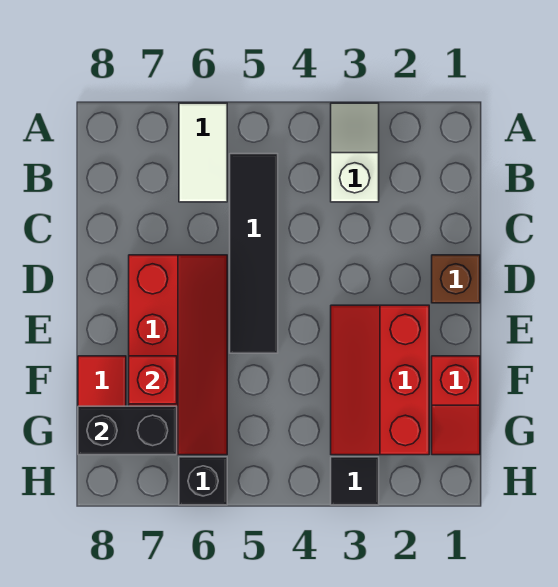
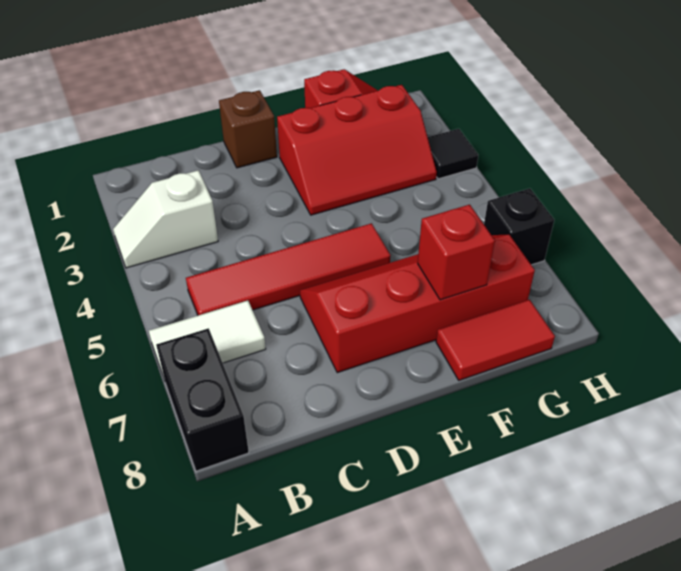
black tile B5:E5 level 1 -> red tile B5:E5 level 1
black brick G7:G8 level 2 -> black brick A7:A8 level 1

